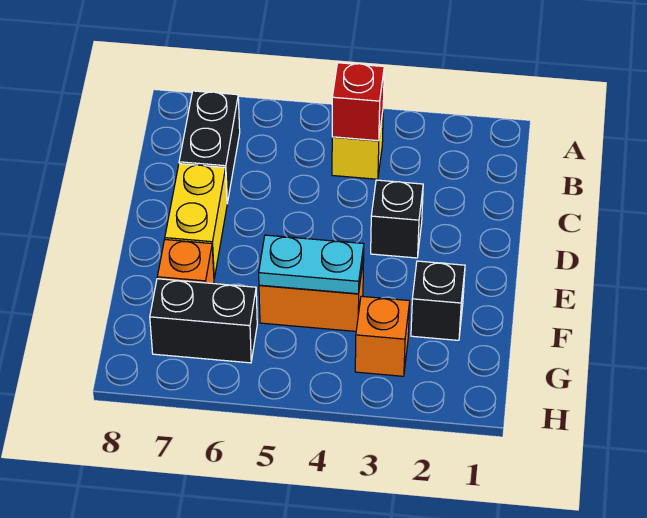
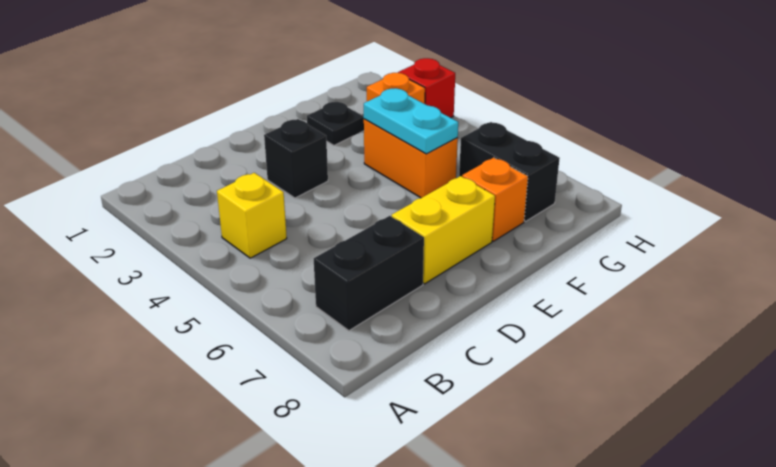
red brick B4 level 2 -> red brick H3 level 1
black brick F2 level 1 -> black plate F2 level 1

